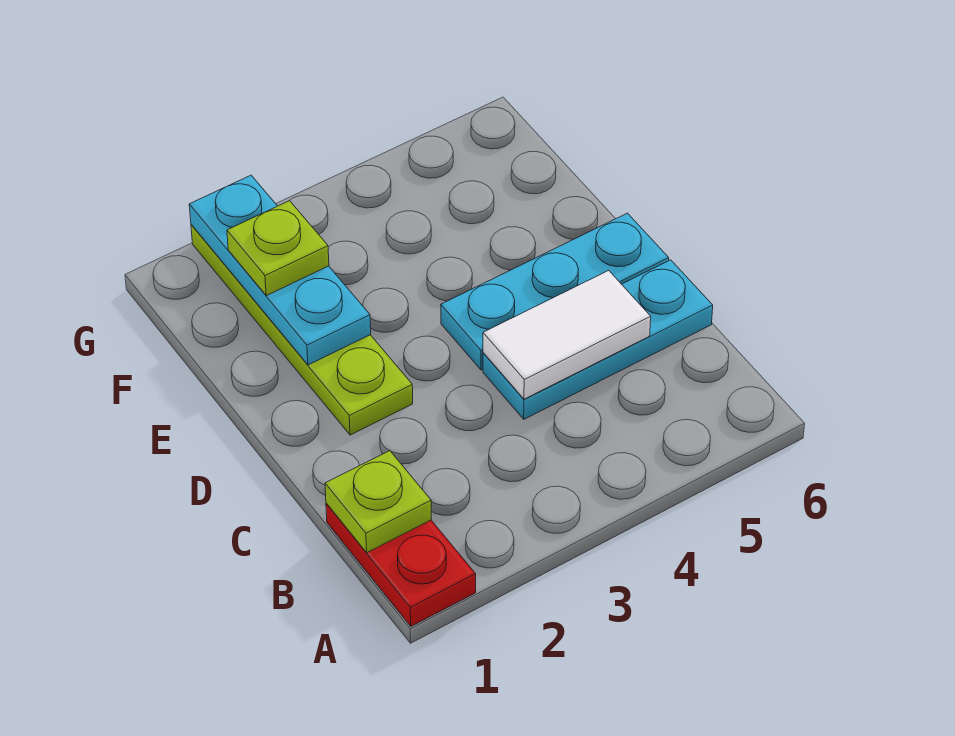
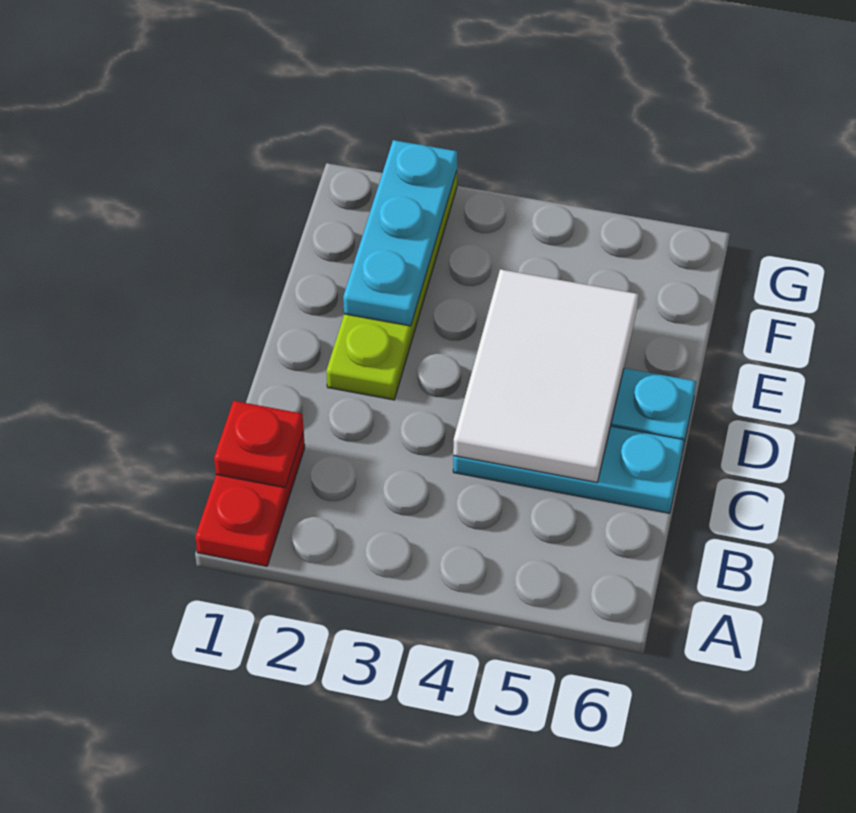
lime plate B1 level 2 -> red plate B1 level 2
white tile C4:C5 level 2 -> white tile C4:E5 level 2
lime plate F2 level 3 -> none

